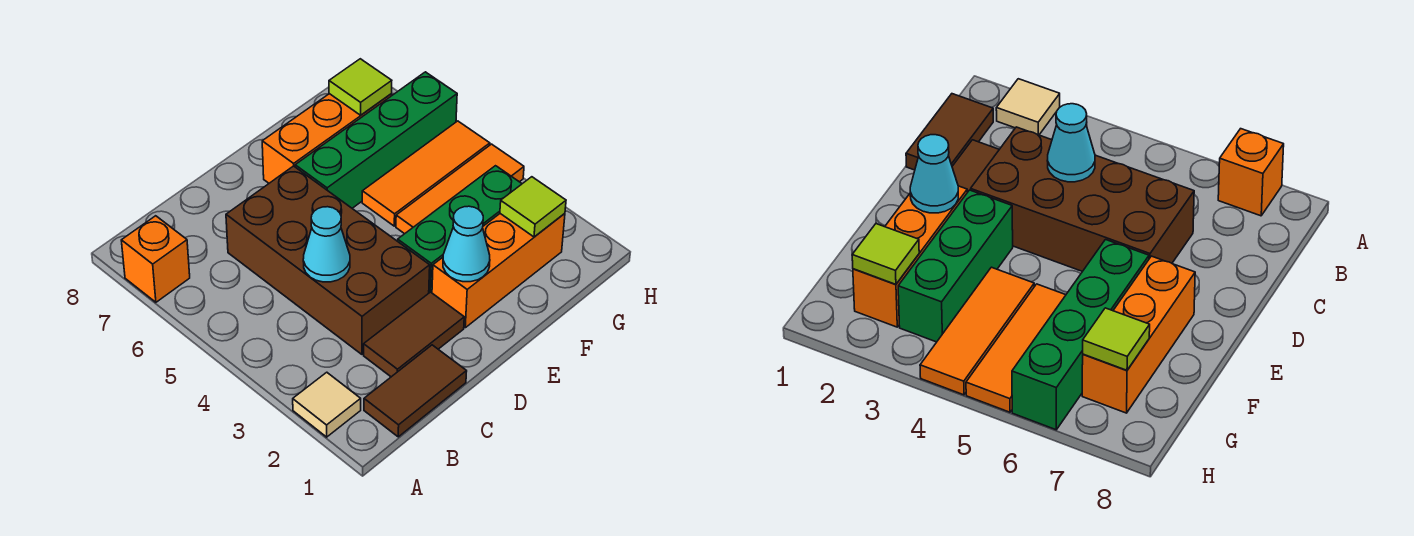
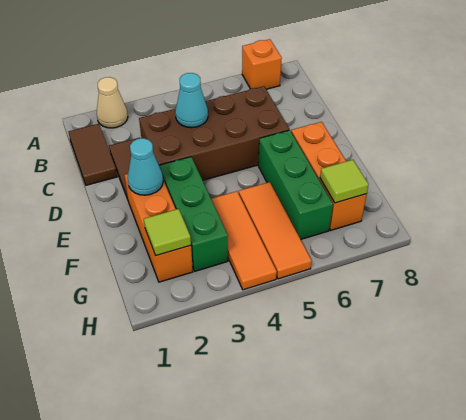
tan tile A2 level 1 -> tan cone A2 level 1
green brick E6:H6 level 1 -> green brick E6:G6 level 1

